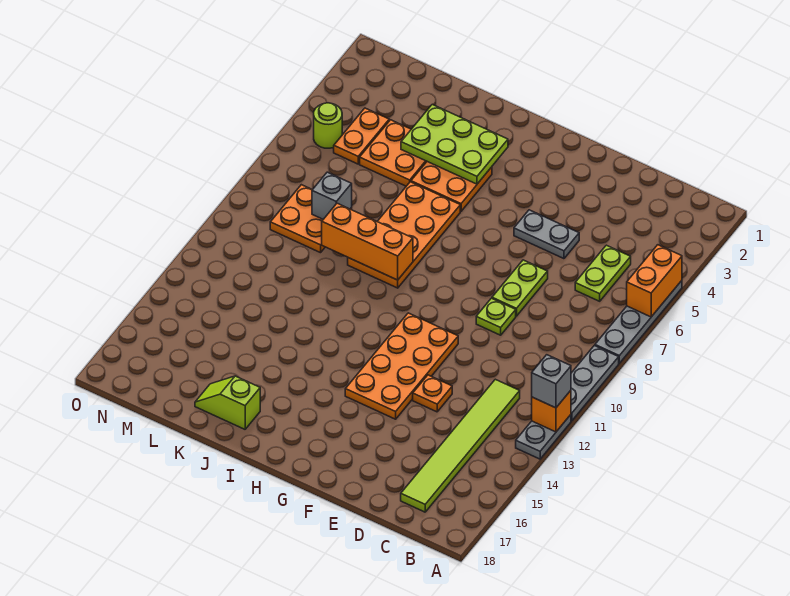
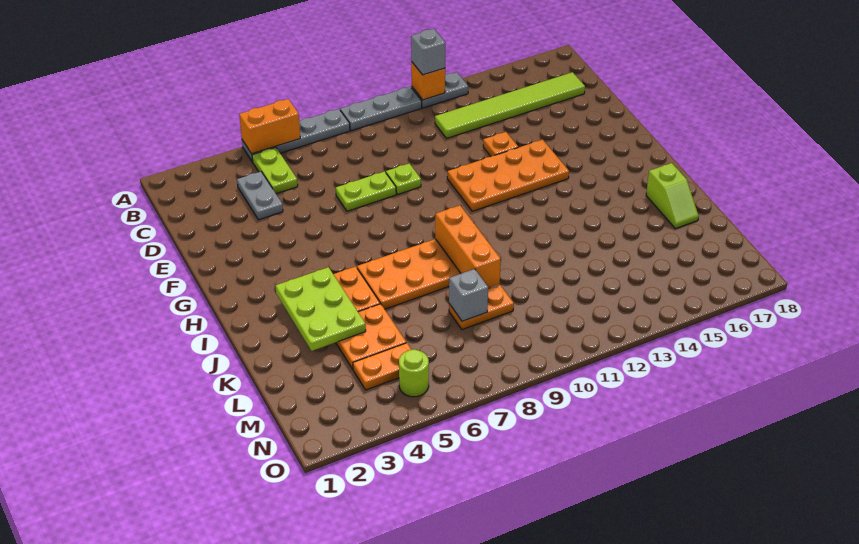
lime plate C5:C6 level 1 -> lime plate B5:C5 level 1
grey plate E5:F5 level 1 -> grey plate C4:D4 level 1
orange plate L8:M9 level 1 -> orange plate L8:L9 level 1

